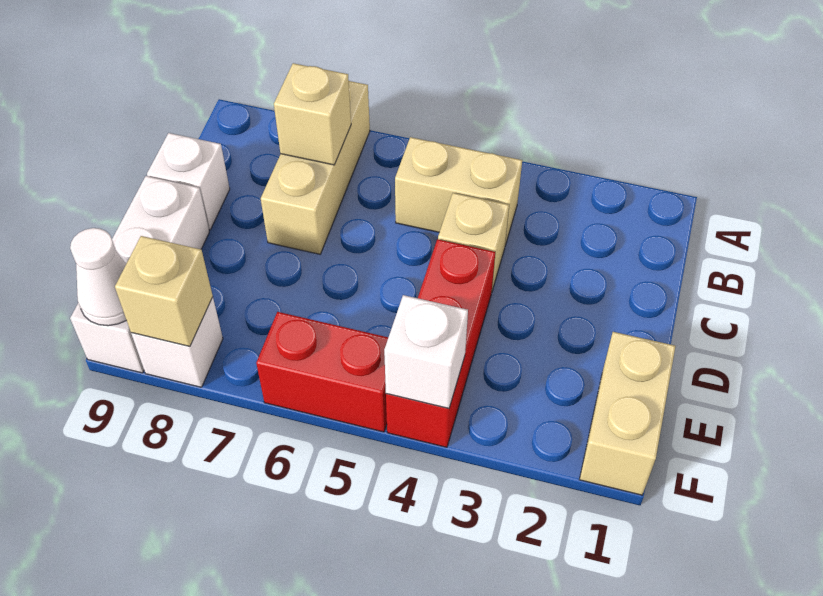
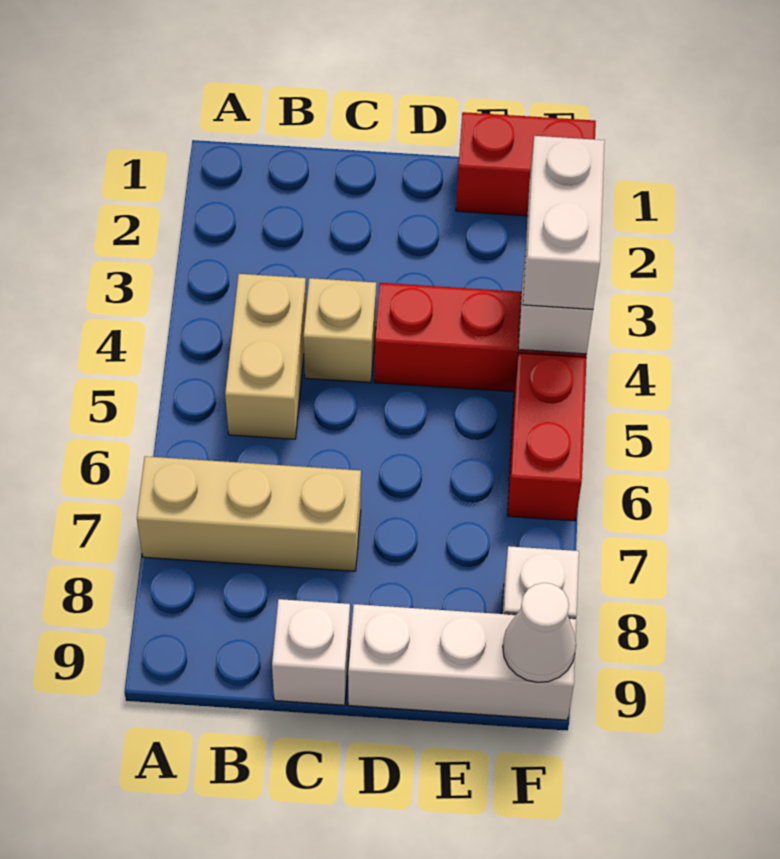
tan brick B7 level 2 -> none
tan brick E1:F1 level 1 -> red brick E1:F1 level 1
none -> white brick F3:F4 level 3
tan brick F8 level 2 -> none

